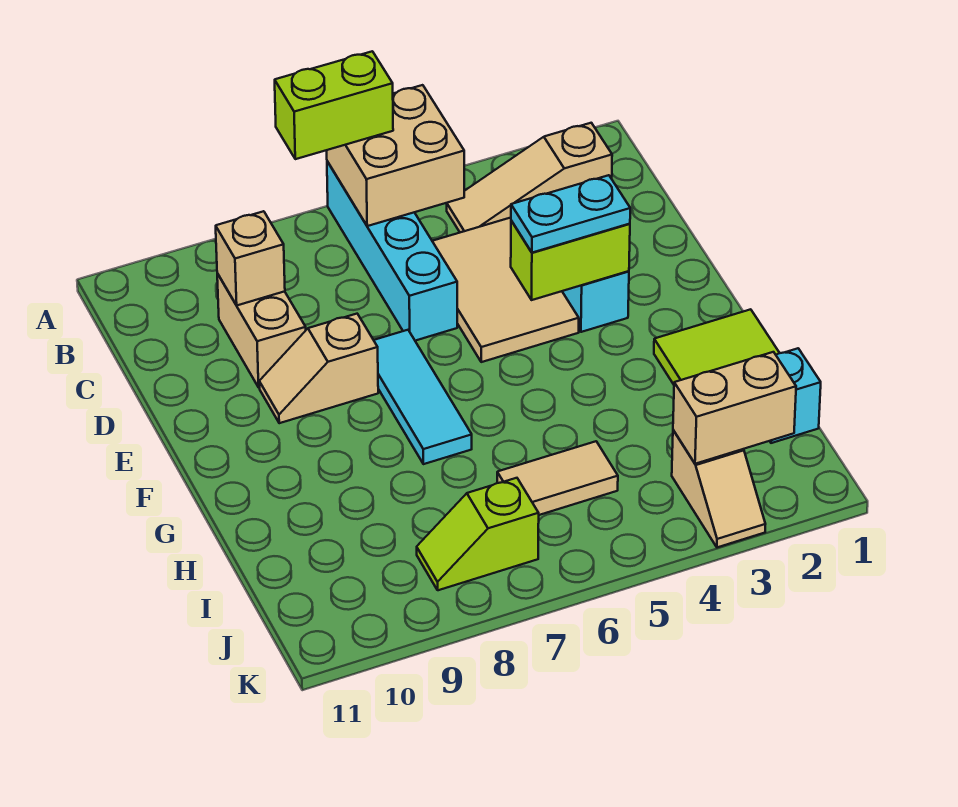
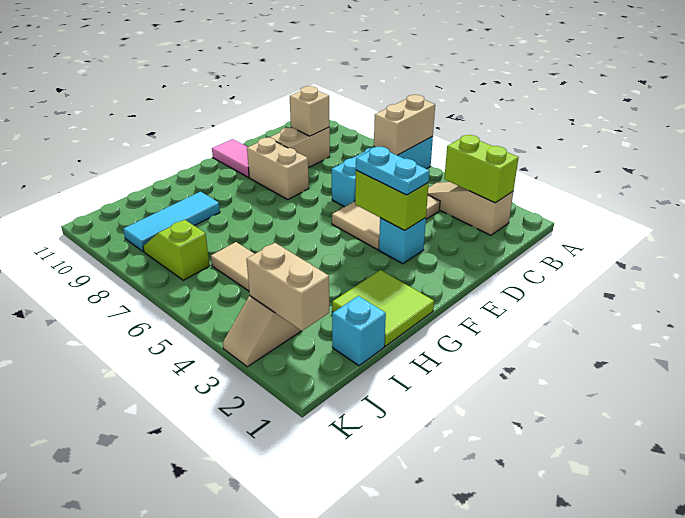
tan brick A5:B6 level 2 -> tan brick A6:B6 level 2
lime brick A6:A7 level 3 -> lime brick B2:B3 level 2
cyan tile E7:G7 level 1 -> cyan tile H9:J9 level 1
tan slope E8:E9 level 1 top 8 -> tan brick E8:E9 level 1
none -> pink tile E10:E11 level 1

